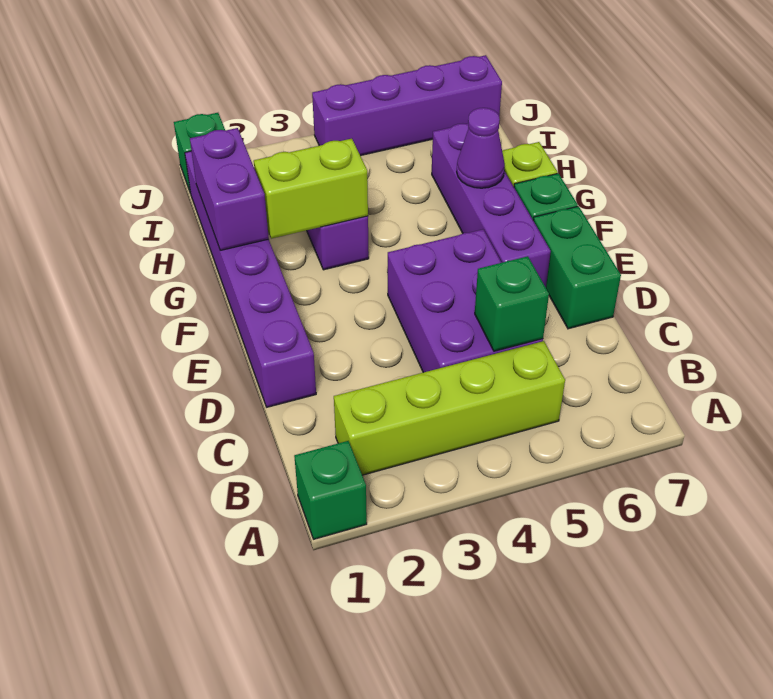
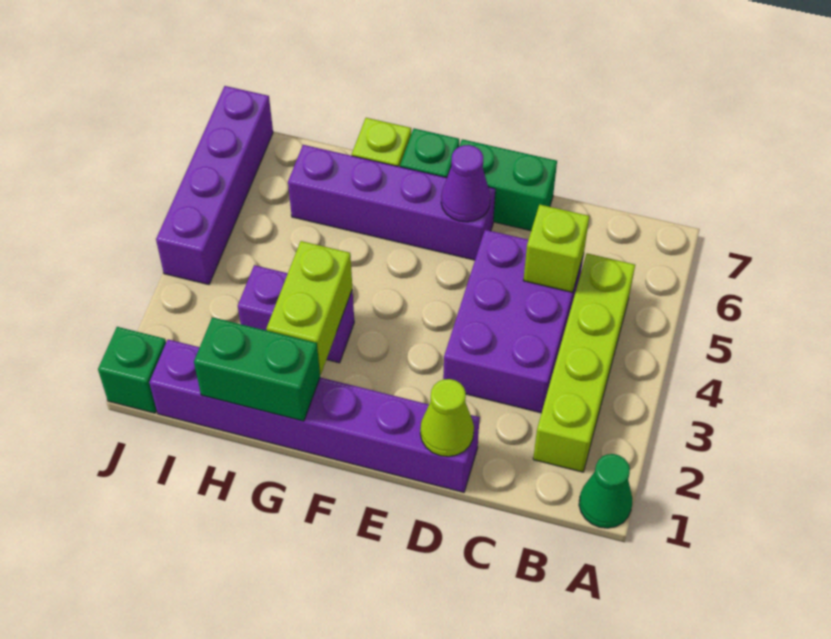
green brick A1 level 1 -> green cone A1 level 1
purple brick C4:E5 level 1 -> purple brick C3:D5 level 1
green brick C5 level 2 -> lime brick C5 level 2
none -> lime cone D1 level 2
purple brick G1:H1 level 2 -> green brick G1:H1 level 2
purple cone G6 level 2 -> purple cone E6 level 2

